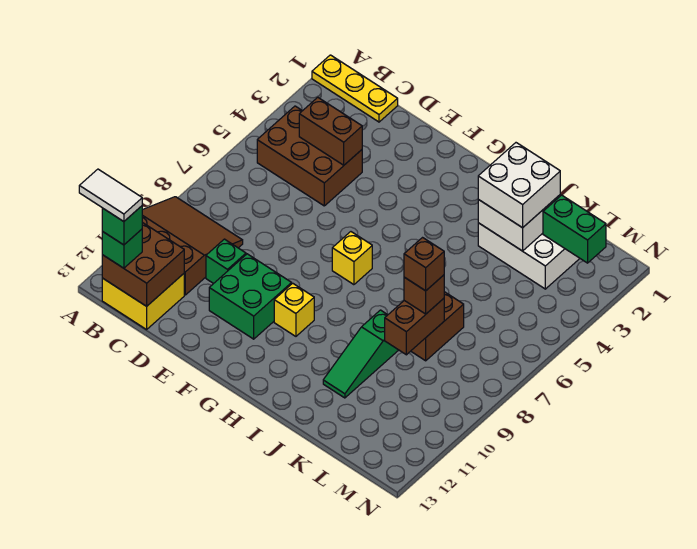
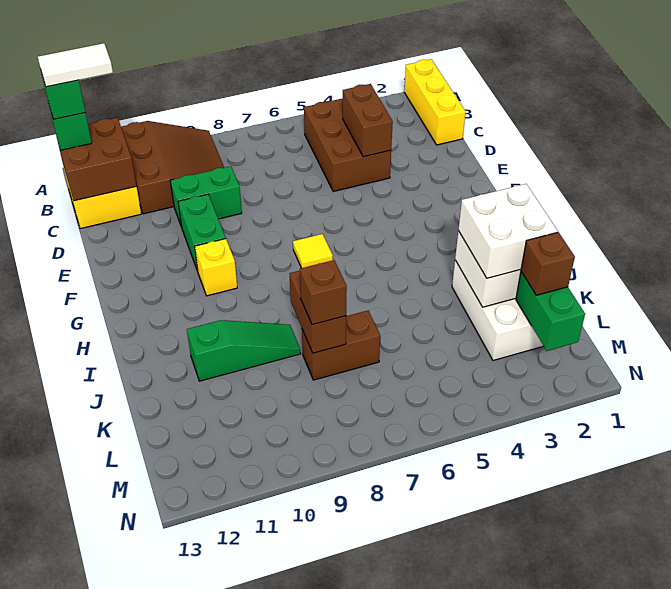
yellow plate A1:C1 level 1 -> yellow brick A1:C1 level 1
white tile A13:B13 level 5 -> white tile B12:B13 level 5
green brick D10 level 1 -> green brick D9:D10 level 1
green brick E10:F11 level 1 -> green brick E10:F10 level 1
yellow brick G7 level 1 -> yellow tile G7 level 1
green slope J9:J11 level 1 top 9 -> green slope J9:J11 level 1 top 11
brown brick K8:K9 level 2 -> brown brick J8:K8 level 2
brown brick K8 level 4 -> brown brick L2 level 3

